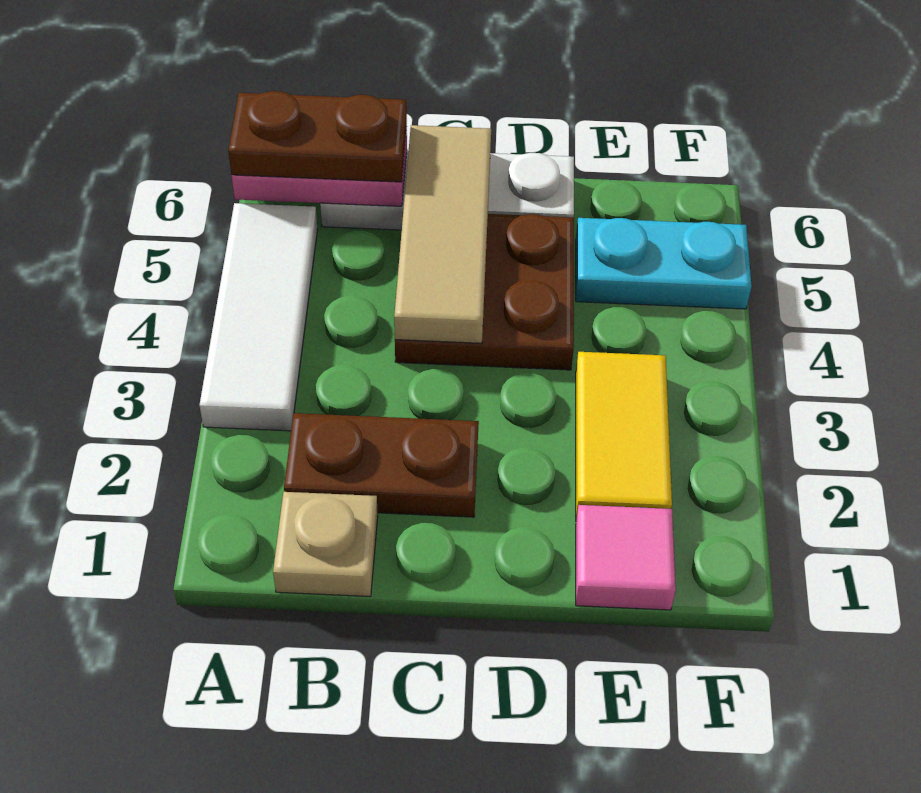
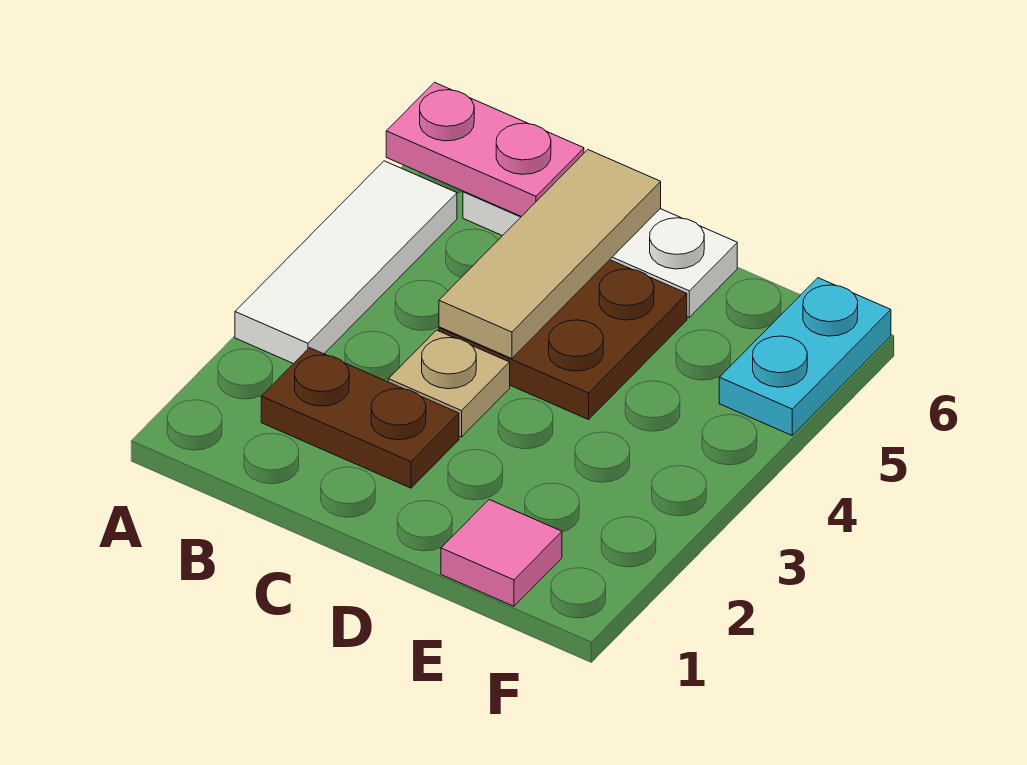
brown plate A6:B6 level 3 -> none
tan plate B1 level 1 -> tan plate C3 level 1
yellow tile E2:E3 level 1 -> none
cyan plate E5:F5 level 1 -> cyan plate F5:F6 level 1

